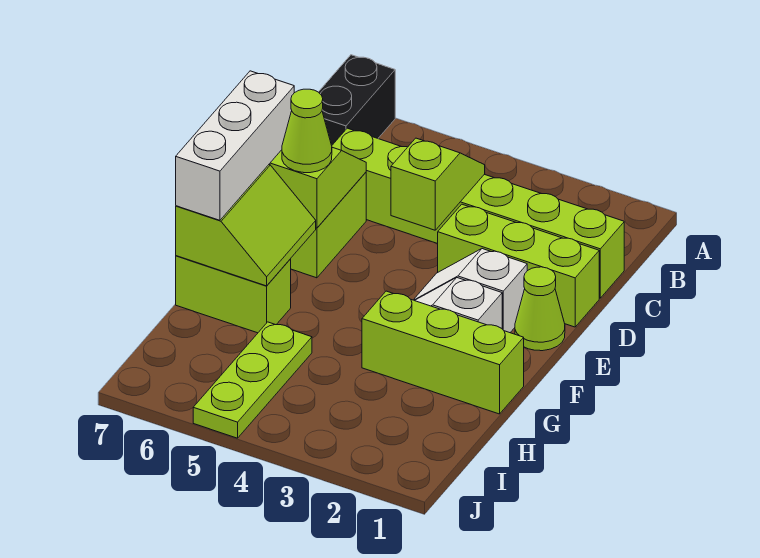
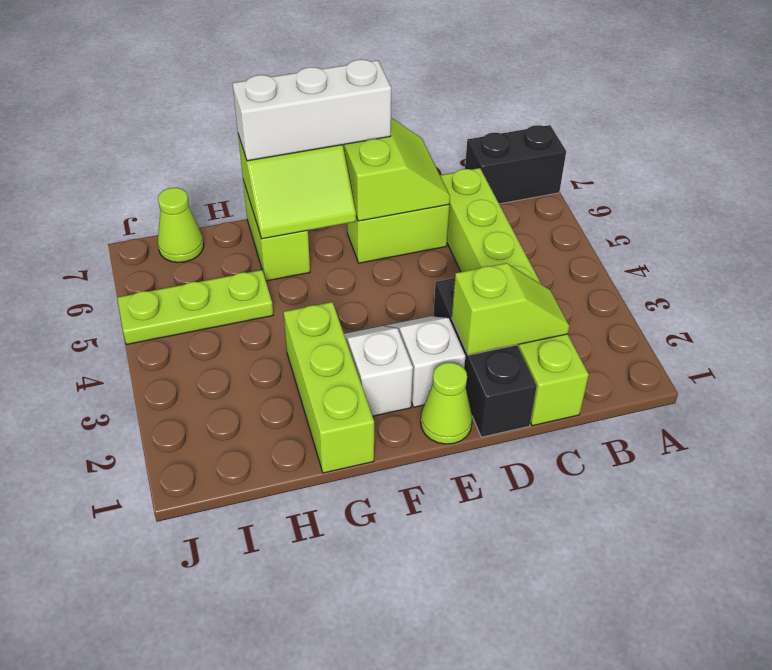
lime slope C4:D4 level 2 top D -> lime slope C2:D2 level 2 top D
lime brick D1:D3 level 1 -> black brick D1:D3 level 1
lime cone E6 level 3 -> lime cone I7 level 1

